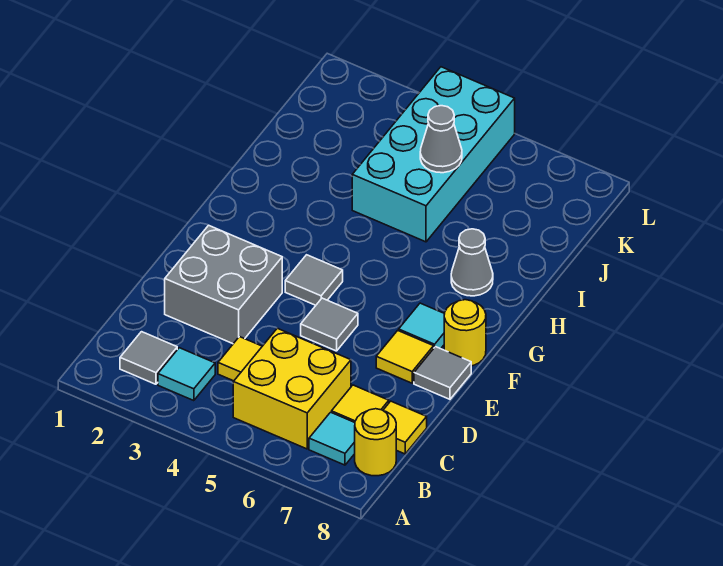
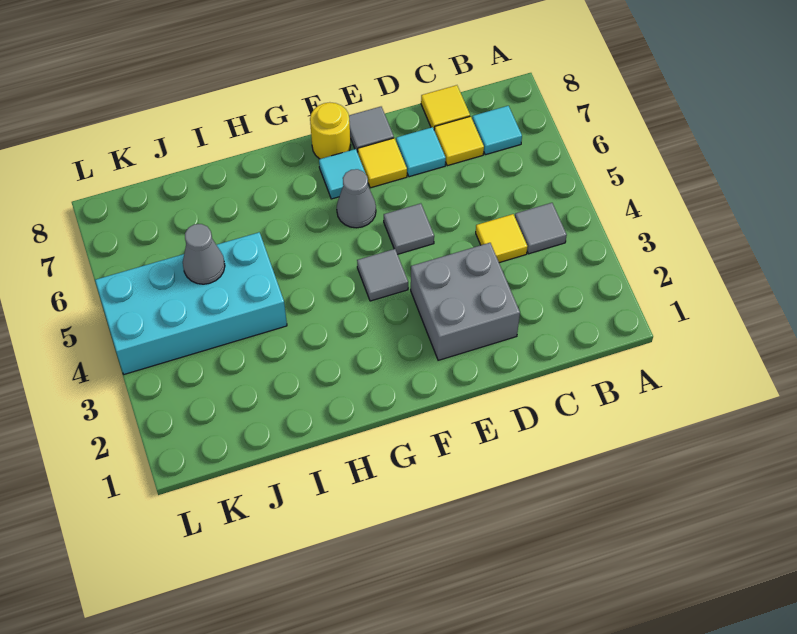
grey tile B2 level 1 -> grey tile B4 level 1
cyan tile B3 level 1 -> cyan tile D7 level 1
yellow brick B5:C6 level 1 -> none
yellow round brick B8 level 1 -> none
grey cone H7 level 1 -> grey cone F6 level 1

